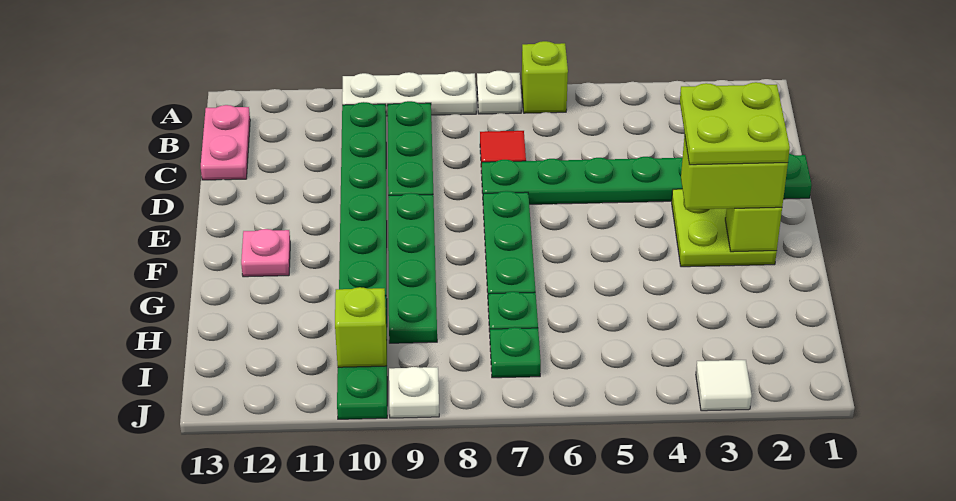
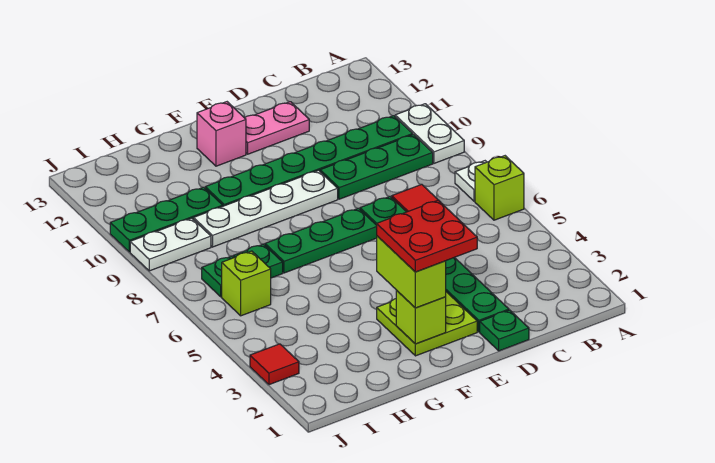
white plate A8:A10 level 1 -> white plate A9:A10 level 1
pink plate B13:C13 level 1 -> pink plate D12:E12 level 1
lime plate E2:F3 level 4 -> red plate E2:F3 level 4
green plate E9:H9 level 1 -> white plate E9:H9 level 1
pink plate F12 level 1 -> pink brick F12 level 1
lime brick I10 level 2 -> lime brick I6 level 1
white tile J3 level 1 -> red tile J3 level 1
white plate J9 level 1 -> white plate I9:J9 level 1

